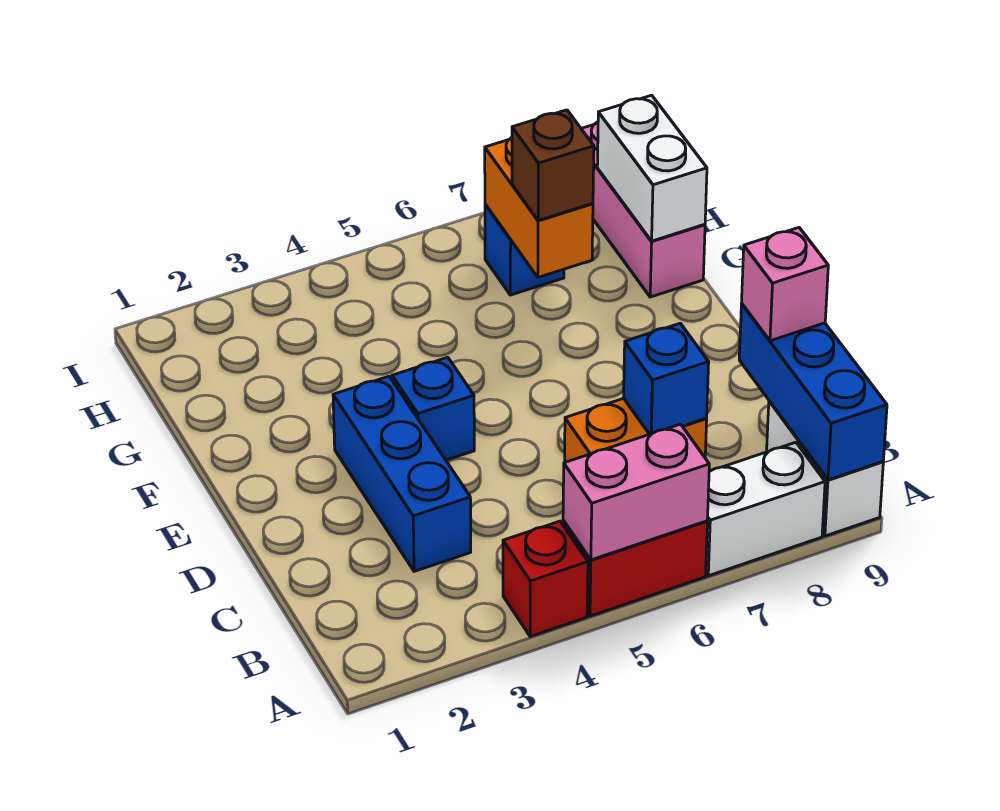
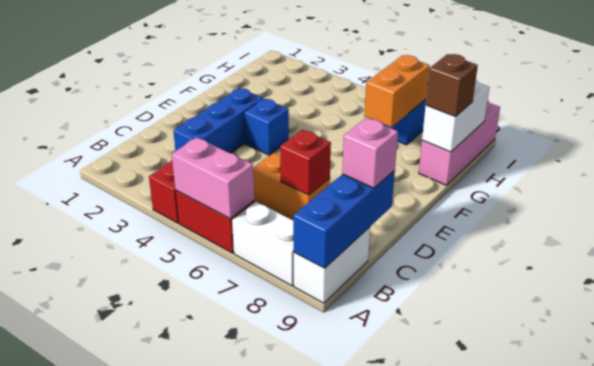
blue brick C7 level 2 -> red brick C7 level 2
brown brick G7 level 3 -> brown brick G9 level 3

